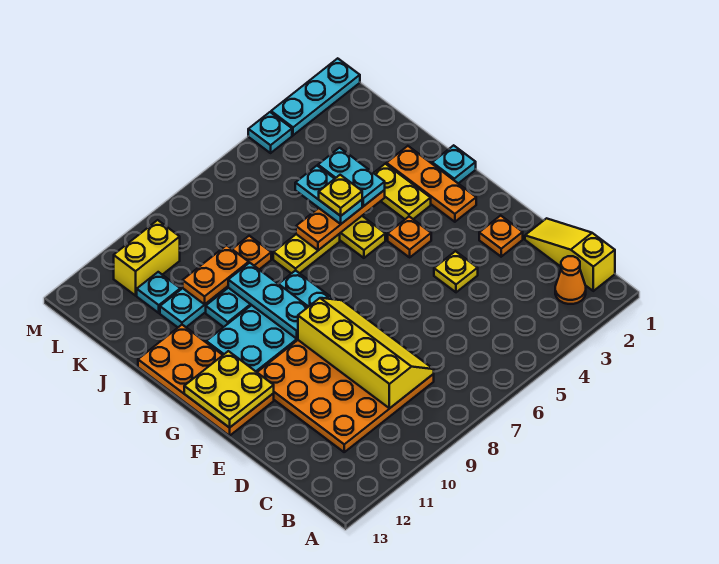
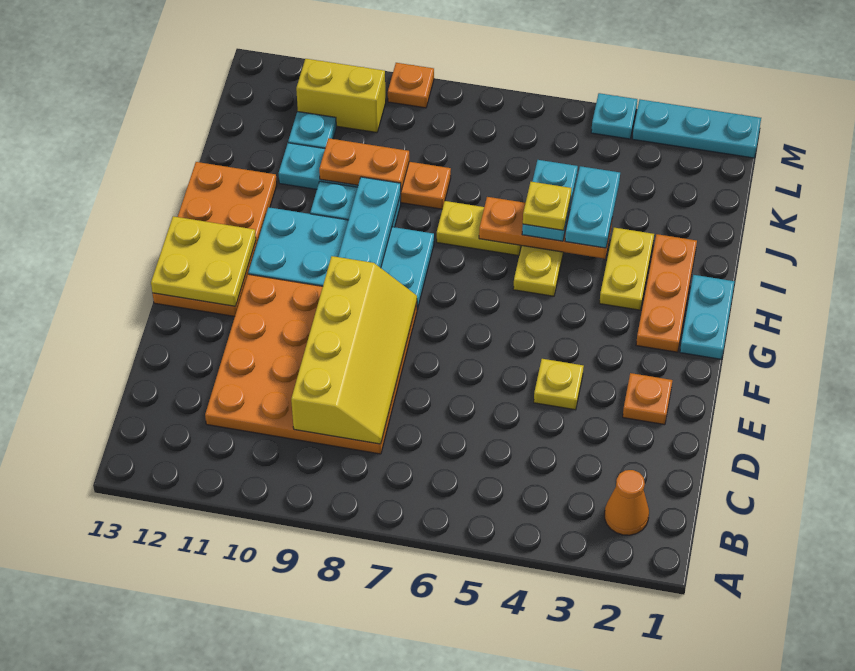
yellow slope B1:D1 level 1 top B -> none
orange plate G4 level 1 -> orange plate M9 level 1
cyan plate H1 level 1 -> cyan plate G1:H1 level 1

